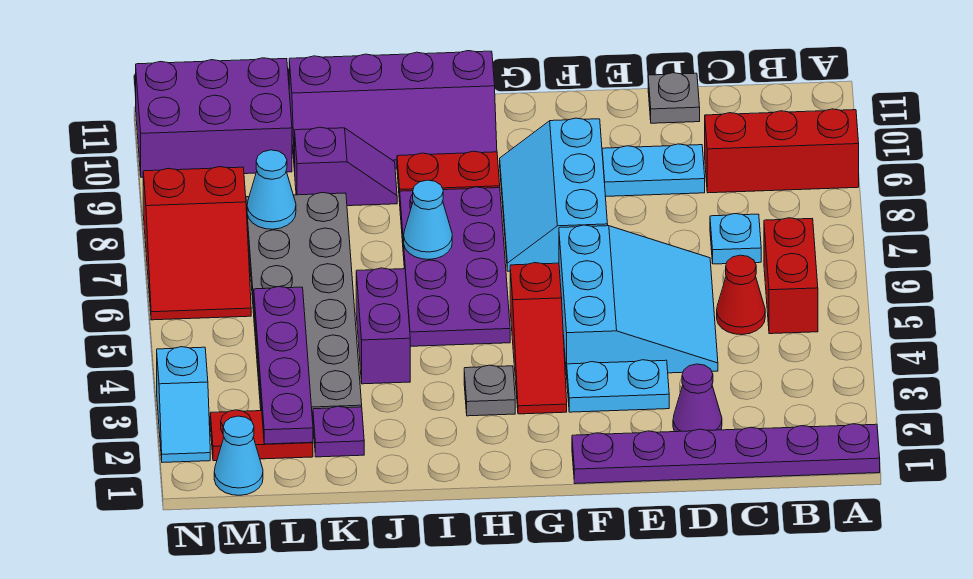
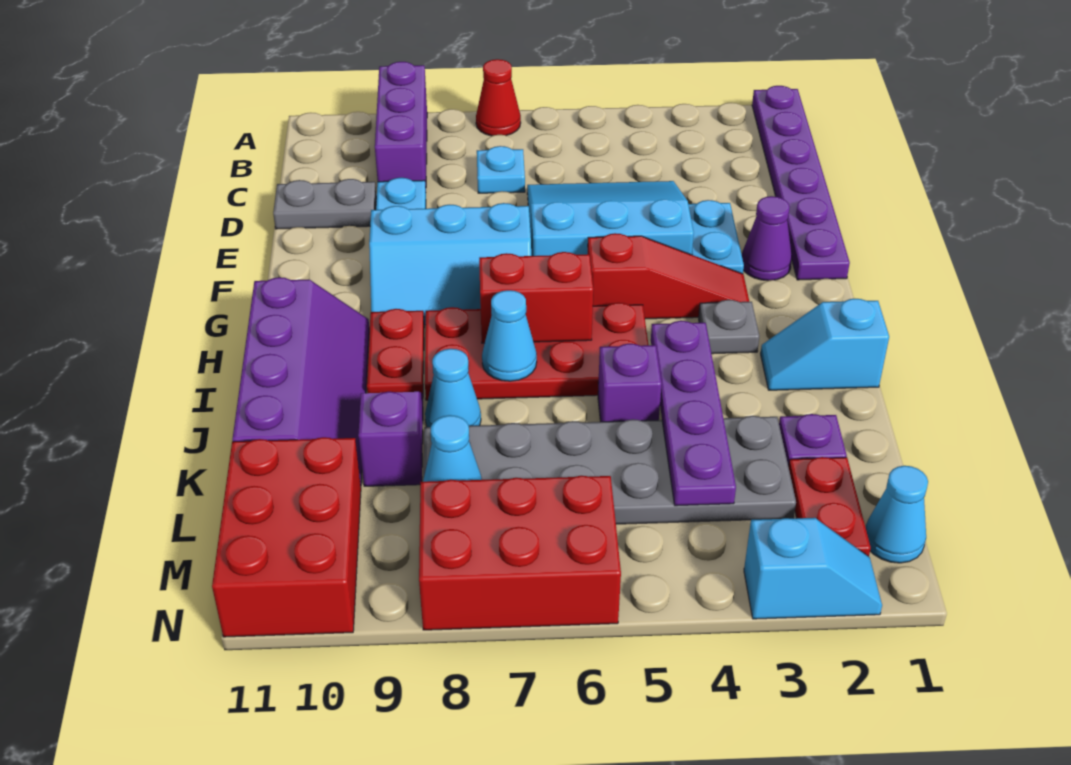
red brick A9:C9 level 1 -> purple brick A9:C9 level 1
red brick B5:B6 level 1 -> red brick H6:H7 level 2
red cone C5 level 1 -> red cone A7 level 1
purple cone D2 level 1 -> purple cone F2 level 1
grey plate D11 level 1 -> grey plate D10:D11 level 1
purple plate H5:I8 level 1 -> red plate H5:I8 level 1
none -> cyan slope I1:I2 level 1 top 1
purple brick J4:J5 level 1 -> purple brick J5 level 1
none -> cyan cone J8 level 1
purple plate L2:L5 level 2 -> purple plate I4:L4 level 2
purple brick L10:N11 level 1 -> red brick L10:N11 level 1
red slope M6:N8 level 1 top 8 -> red brick M6:N8 level 1

